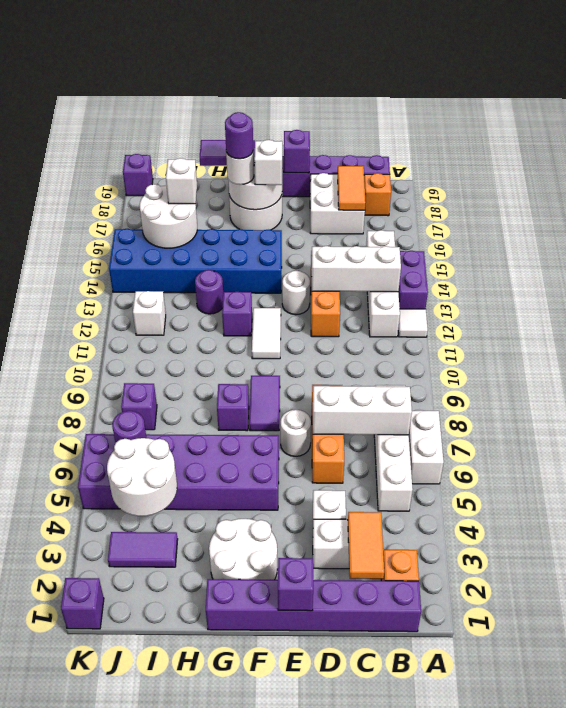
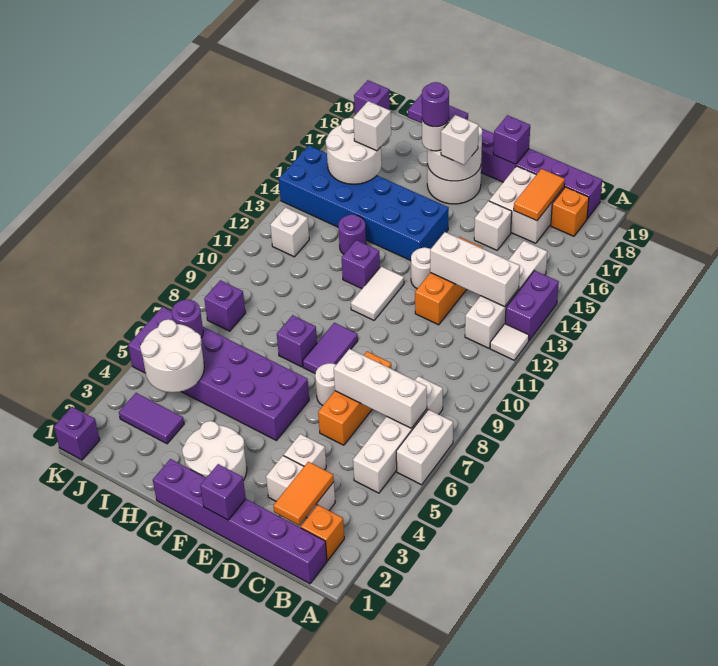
none -> white brick D16 level 1

